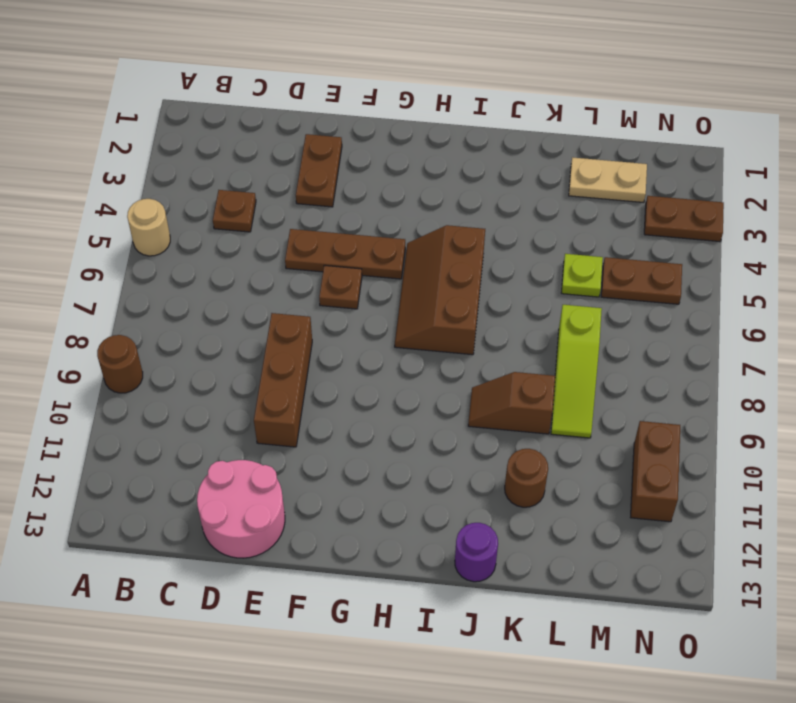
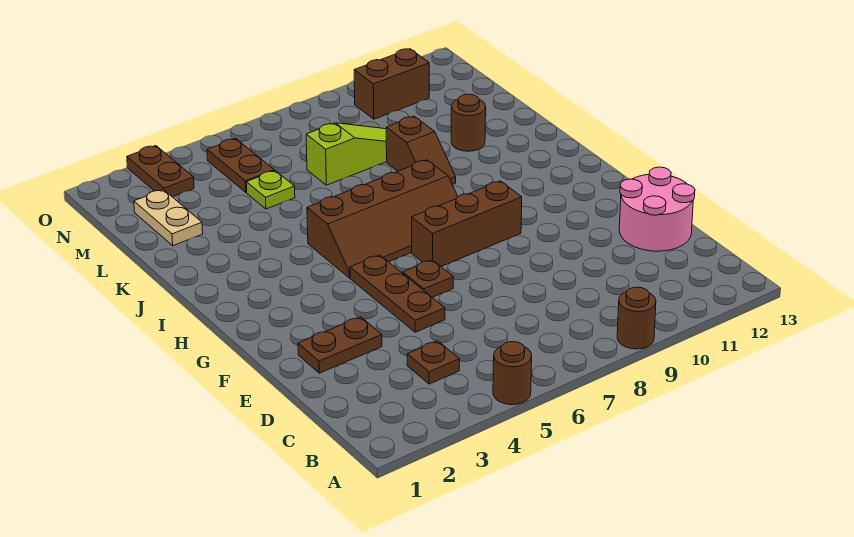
tan round brick A5 level 1 -> brown round brick A5 level 1
brown brick E8:E10 level 1 -> brown brick G7:G9 level 1
brown slope H5:I7 level 1 top I -> brown slope H5:I8 level 1 top I
purple round brick J13 level 1 -> none

